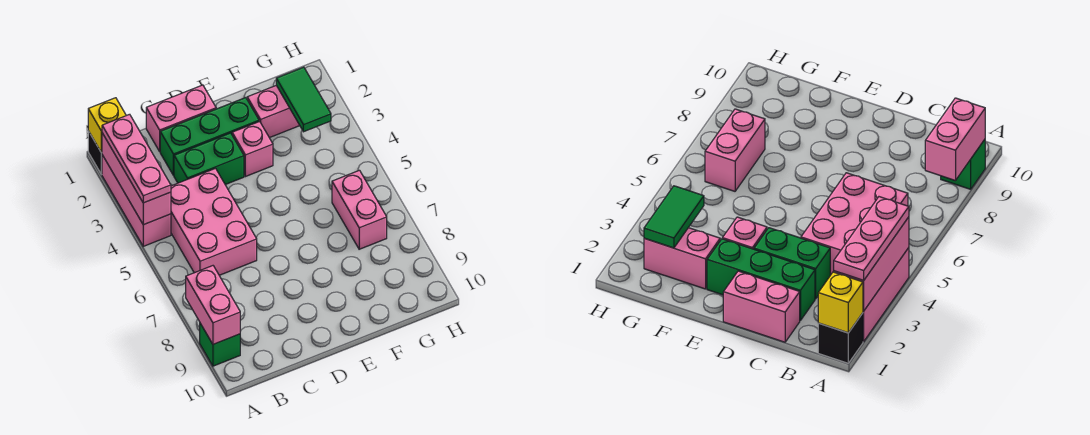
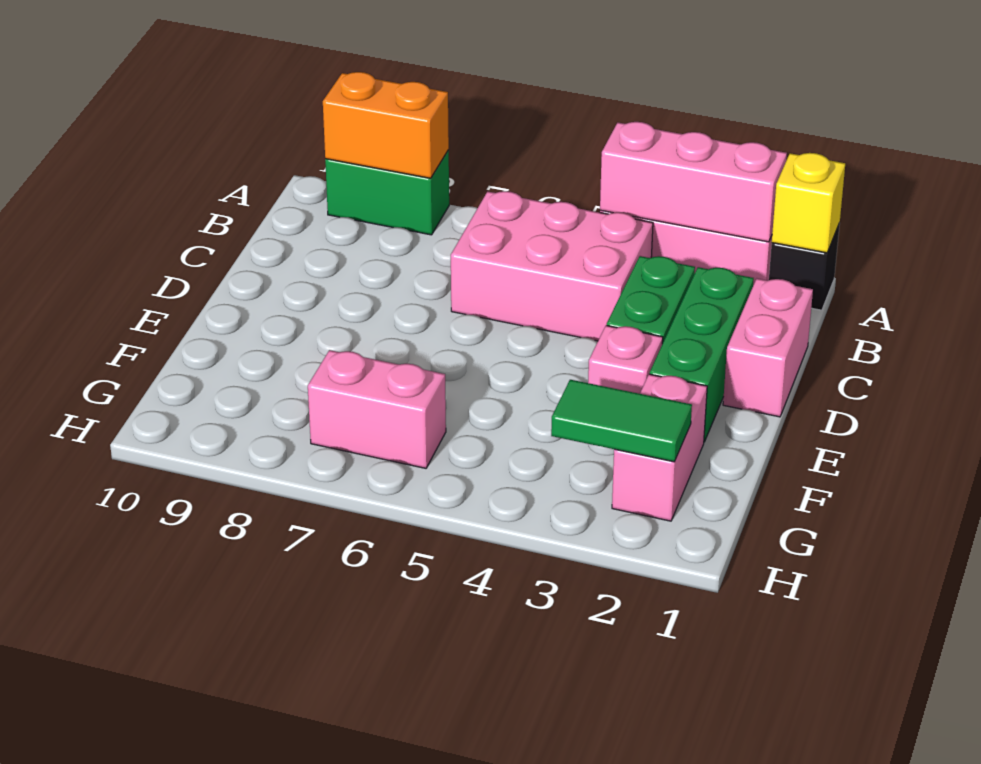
pink plate A2:A4 level 3 -> none
pink brick A8:A9 level 2 -> orange brick A8:A9 level 2
green brick A9 level 1 -> green brick A8:A9 level 1

